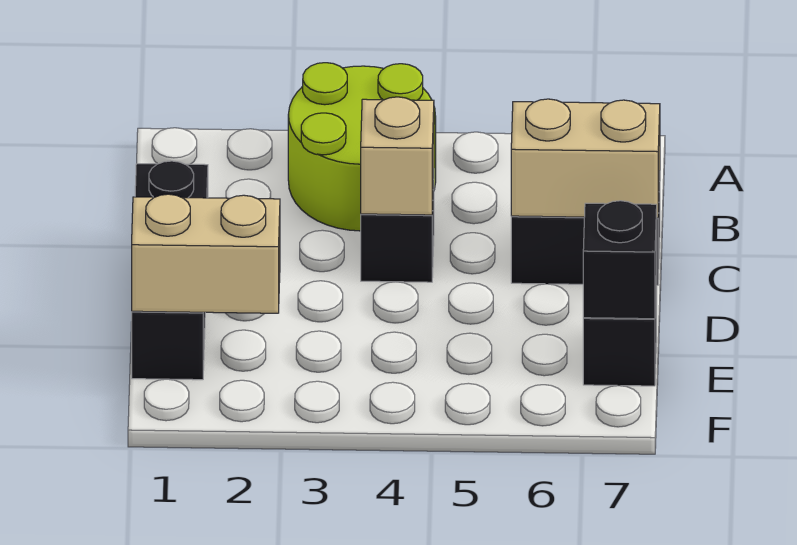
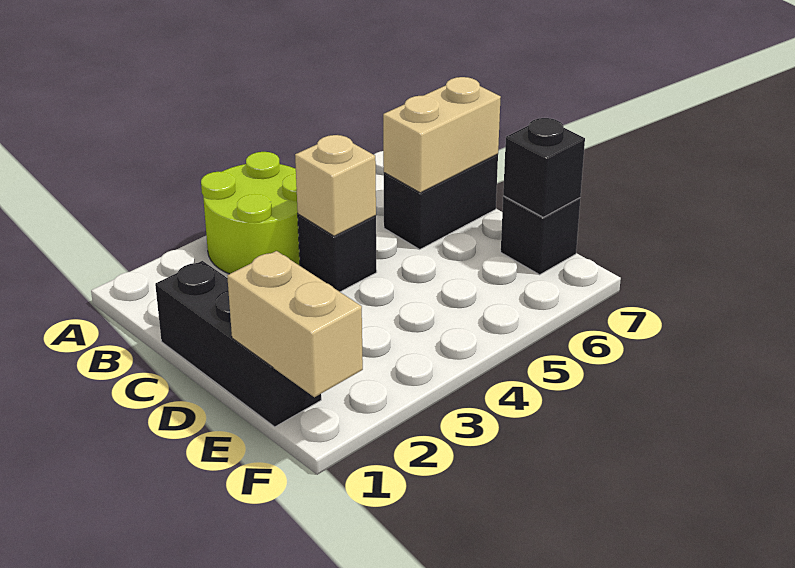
tan brick E1:E2 level 2 -> tan brick E1:F1 level 2

